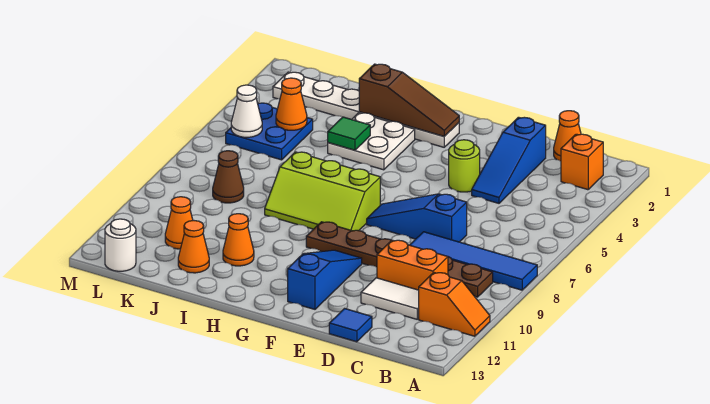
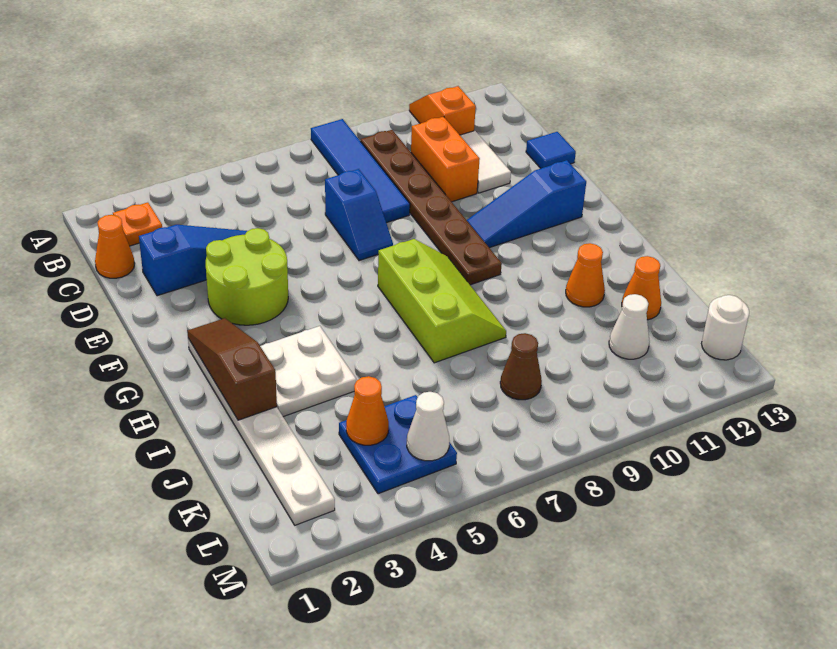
orange brick B2 level 1 -> orange plate B2 level 1
blue slope D7:F7 level 1 top D -> blue slope D7:E7 level 1 top D
lime round brick E4 level 1 -> lime round brick E3:F4 level 1
green tile I4 level 2 -> none
orange cone K11 level 1 -> white cone K11 level 1

